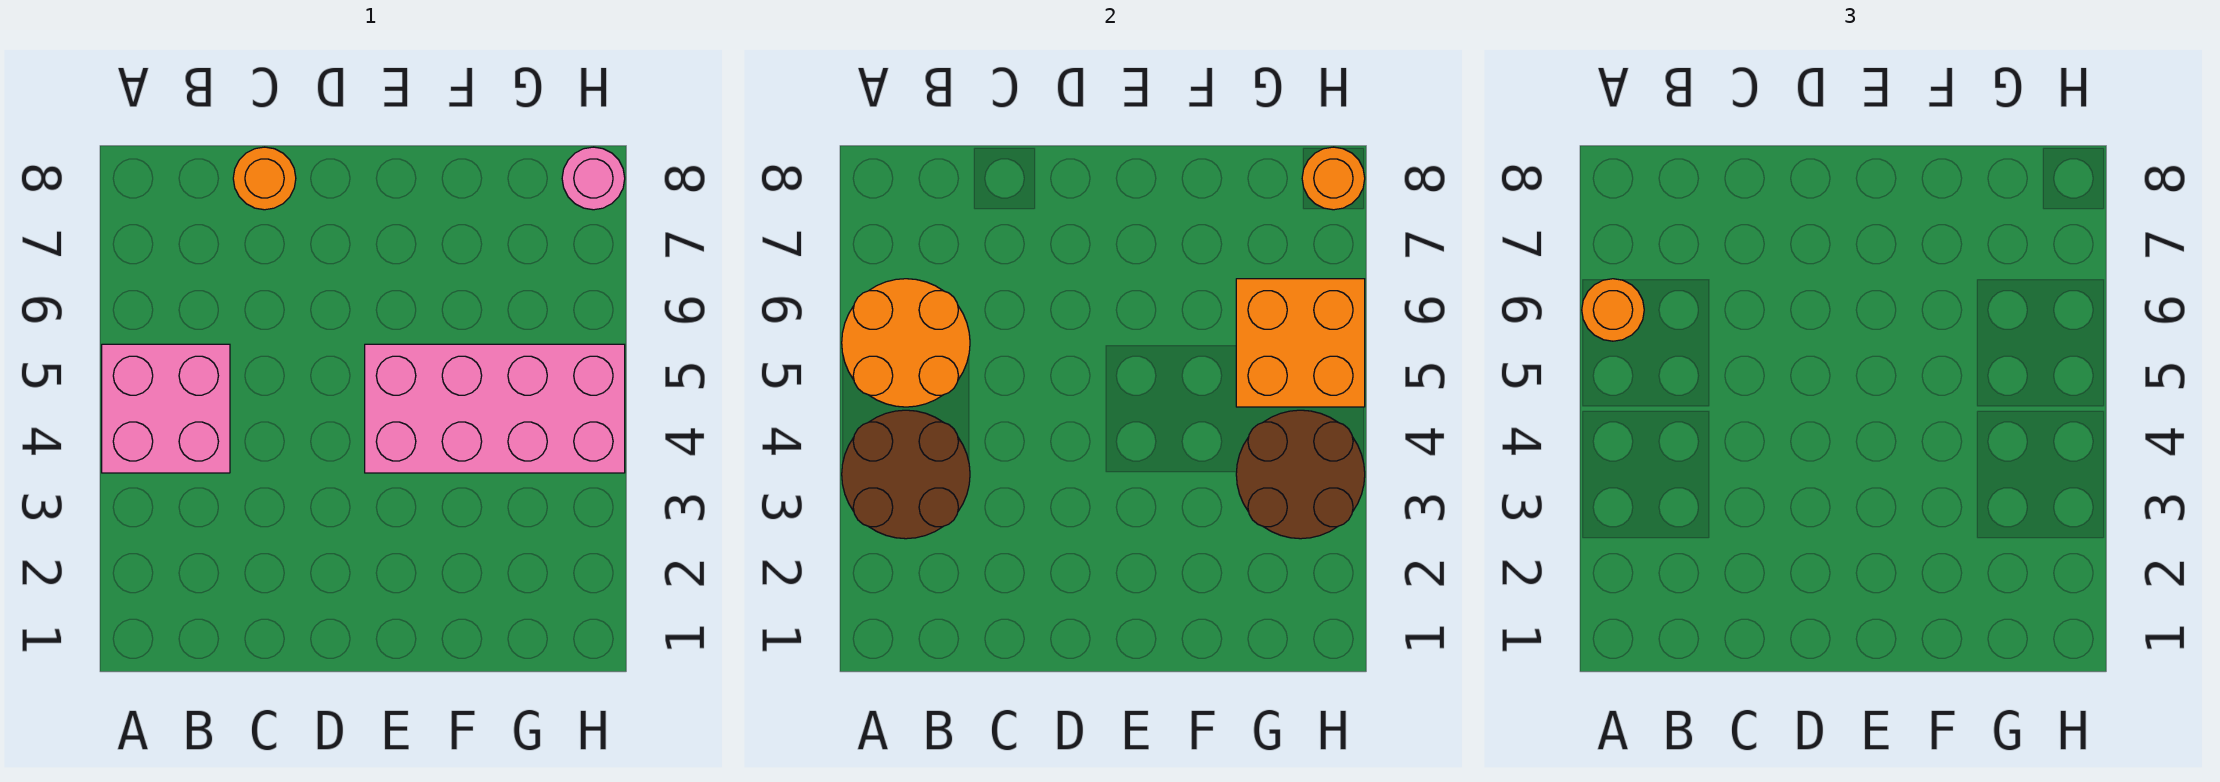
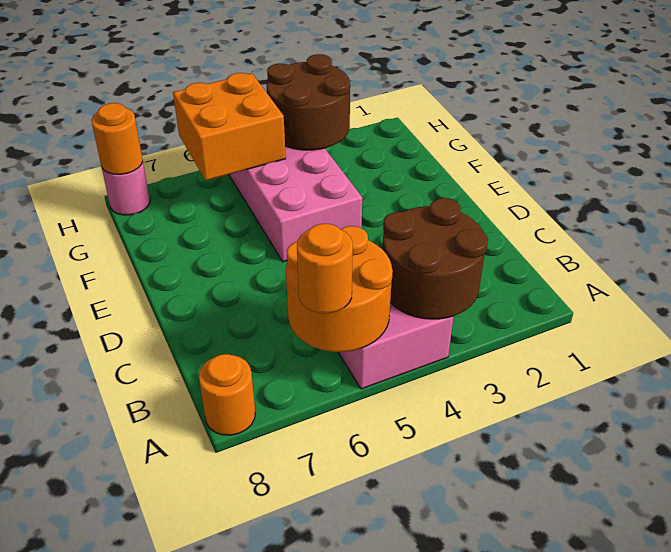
orange round brick C8 level 1 -> orange round brick A8 level 1

